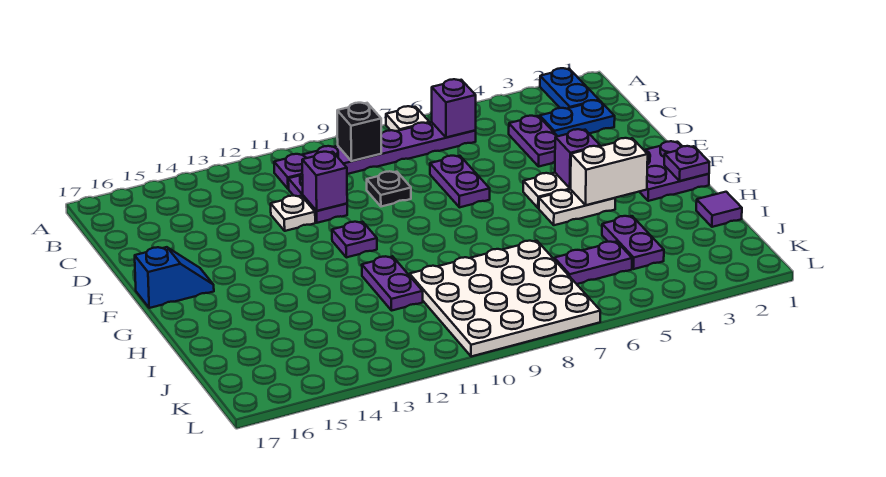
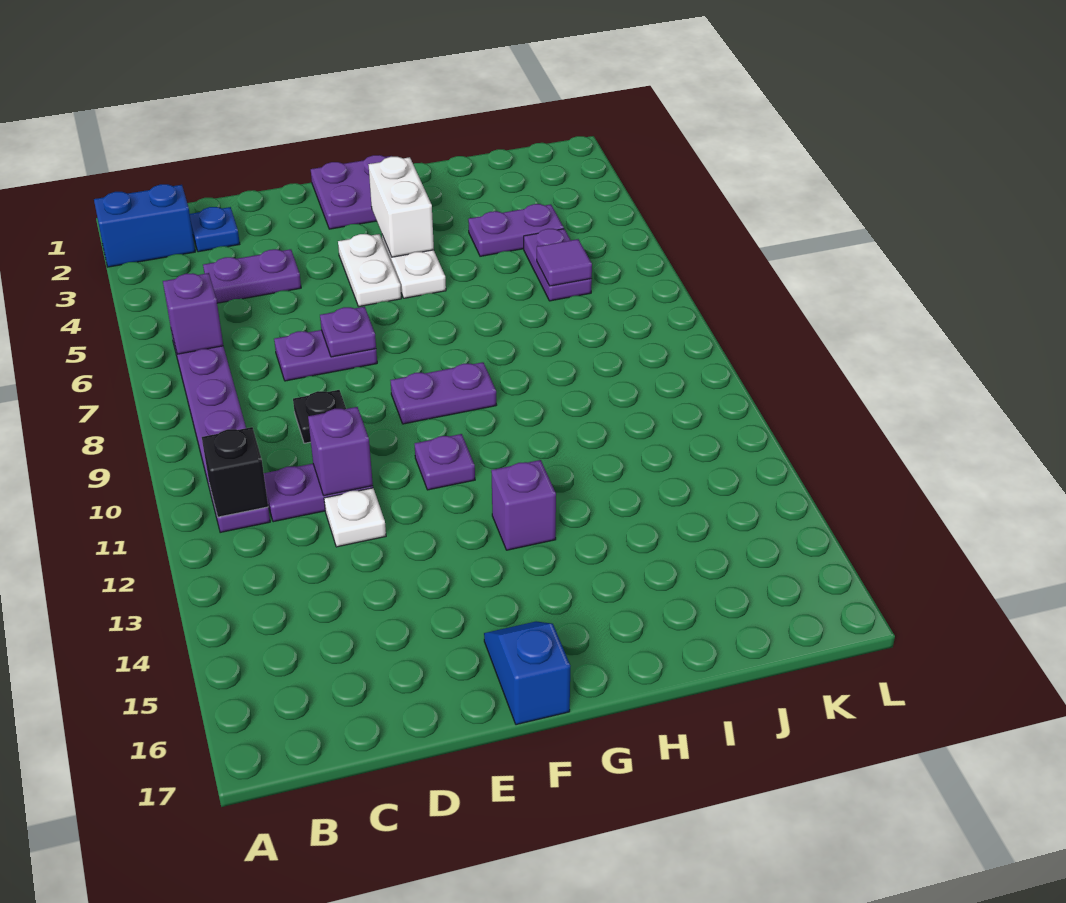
blue plate A2:B2 level 1 -> blue brick A2:B2 level 1
white plate A7 level 1 -> none
black brick B9 level 2 -> black brick B11 level 2
blue plate C2:C3 level 1 -> blue plate C2 level 1
purple brick F4 level 2 -> purple brick G13 level 1
purple plate G1 level 2 -> purple plate E7 level 2
purple plate H11:I11 level 1 -> purple plate F9:G9 level 1
purple tile I1 level 1 -> purple tile J6 level 2
white plate I7:L10 level 1 -> none

